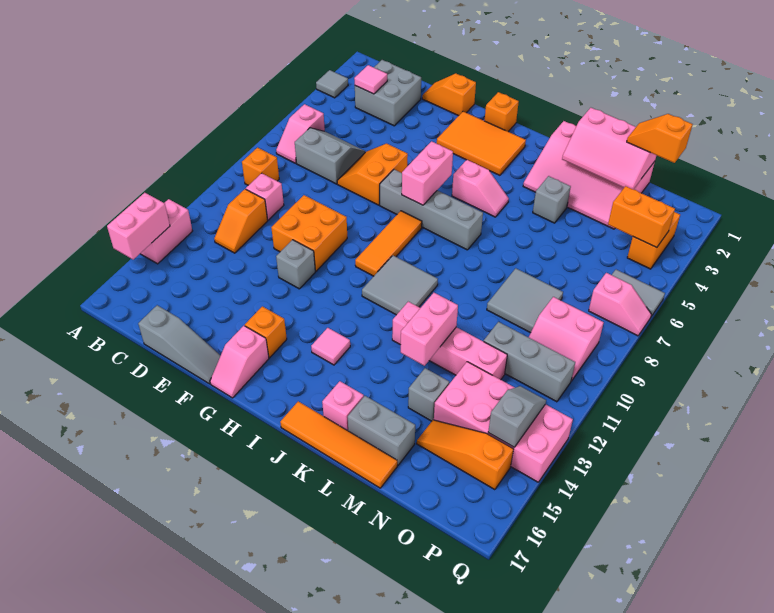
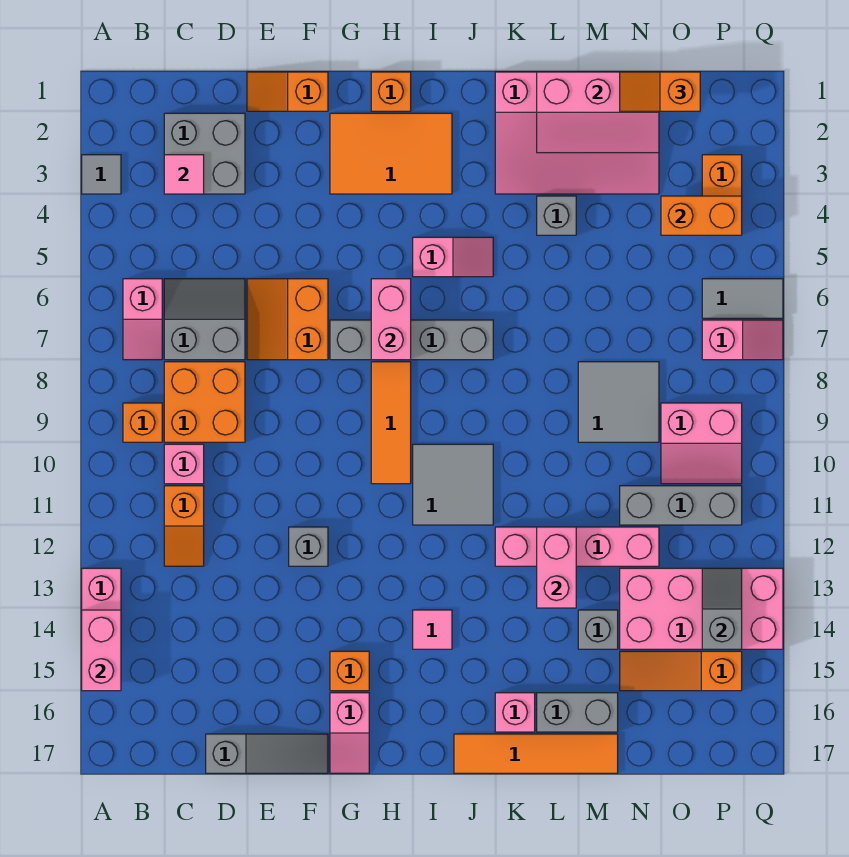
orange brick E10:F11 level 1 -> orange brick C8:D9 level 1

